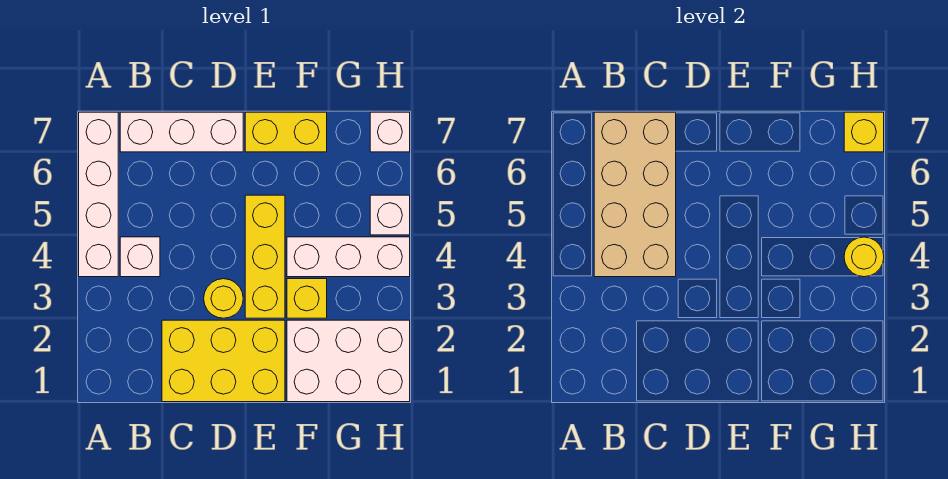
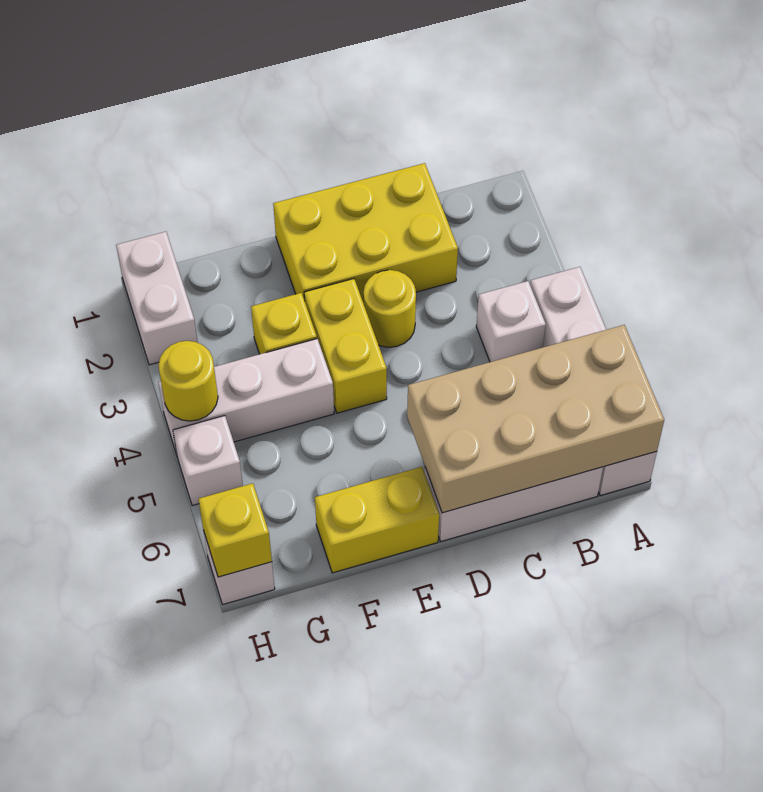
tan brick B4:C7 level 2 -> tan brick A6:D7 level 2
yellow brick E3:E5 level 1 -> yellow brick E3:E4 level 1
white brick F1:H2 level 1 -> white brick H1:H2 level 1

